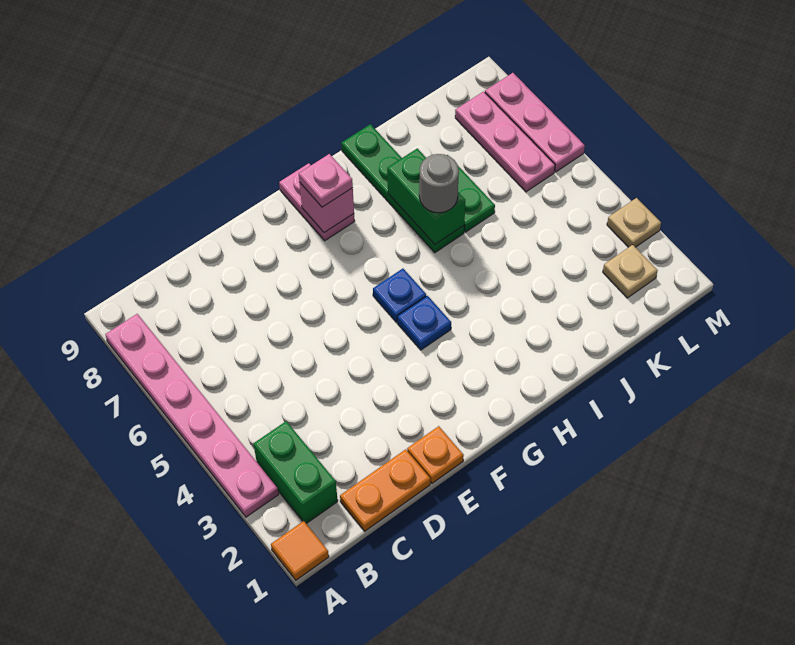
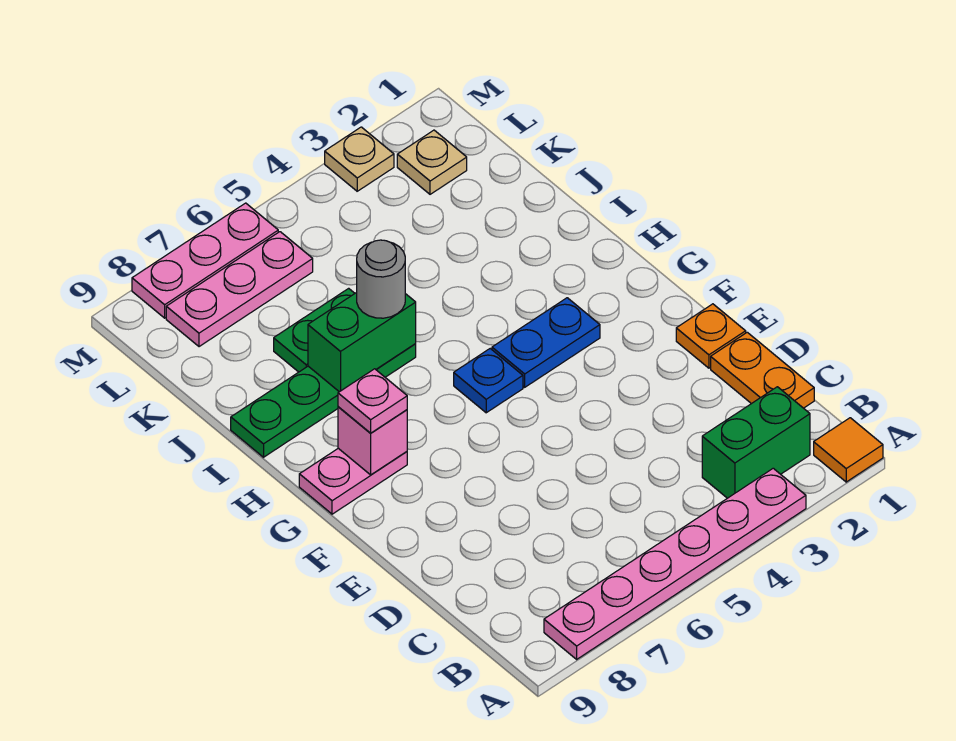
blue plate G4 level 1 -> blue plate G3:G4 level 1

